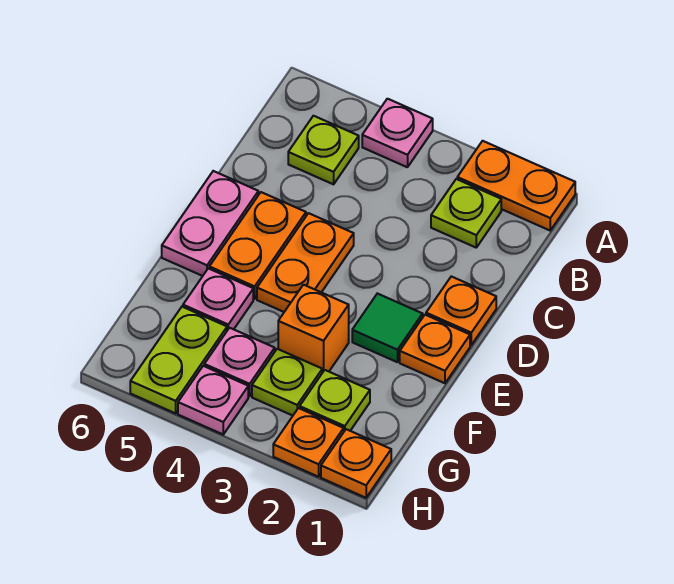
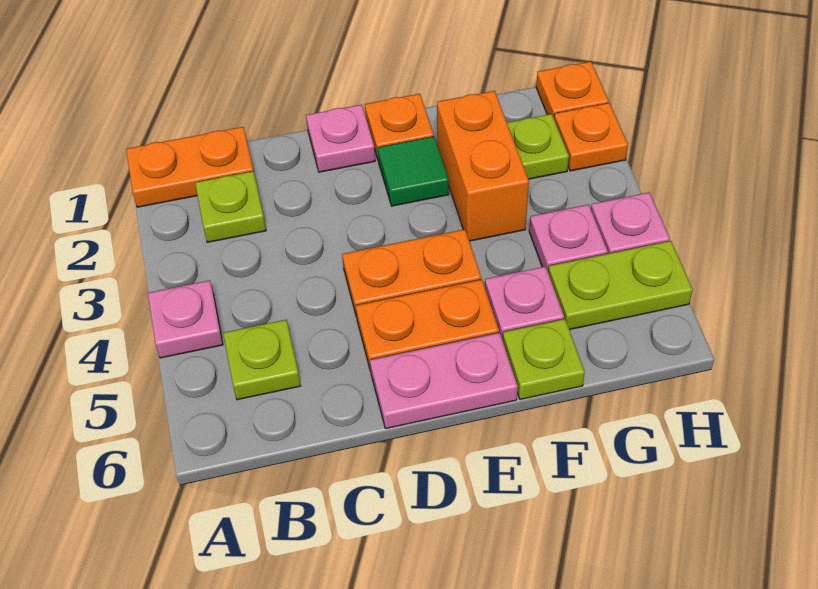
orange plate A1:A2 level 1 -> orange plate A1:B1 level 1
orange plate D1 level 1 -> pink plate D1 level 1
orange brick F3 level 1 -> orange brick F2:F3 level 1
lime plate G3 level 1 -> lime plate F6 level 1

